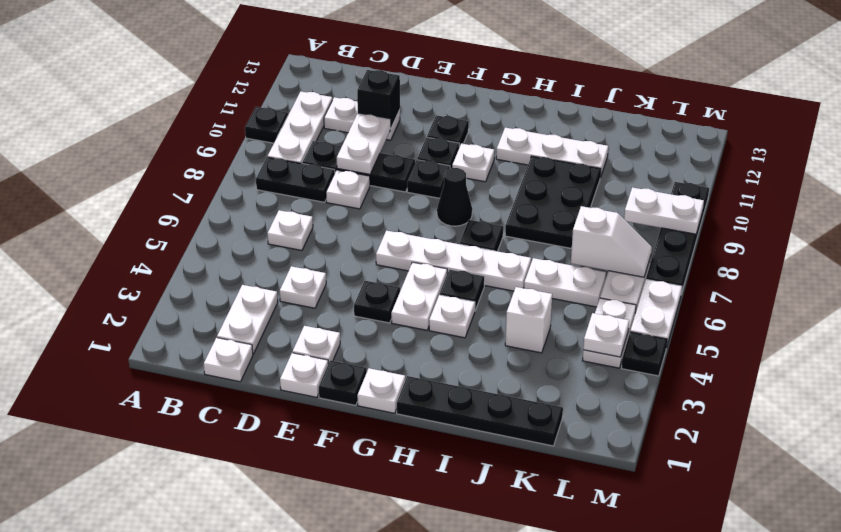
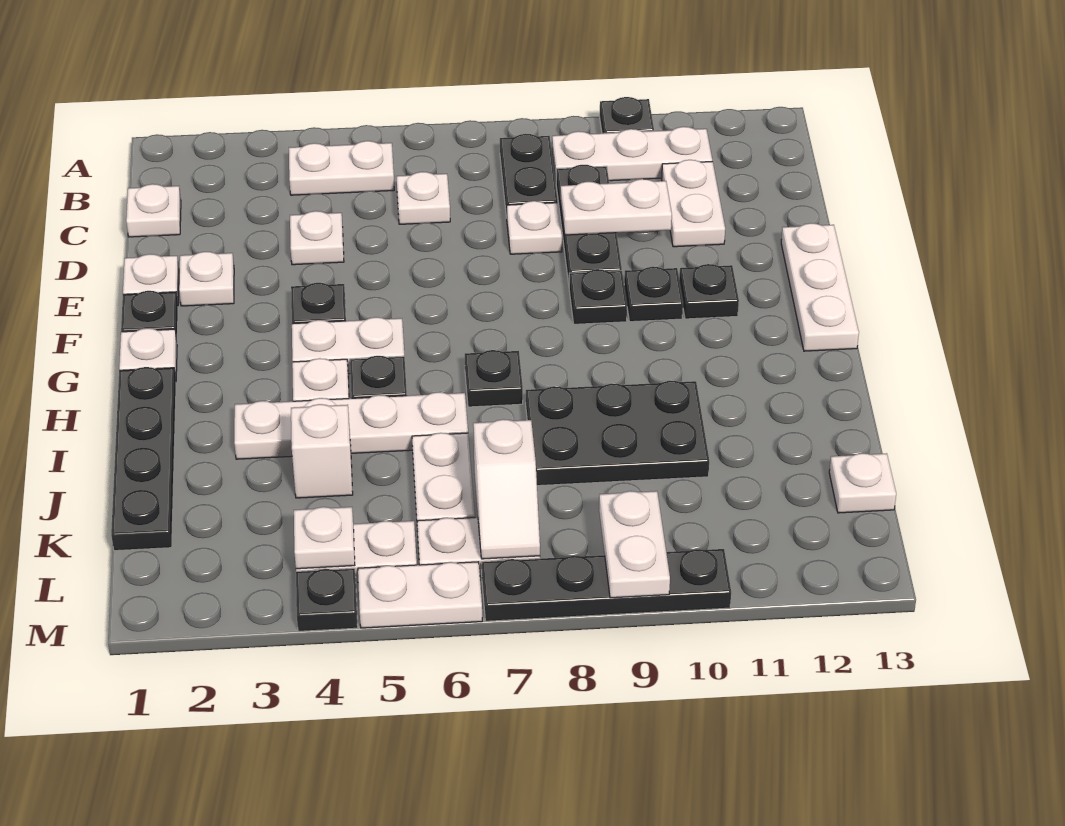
white plate C2:C3 level 1 -> white plate B4:B5 level 1
black brick D11 level 2 -> none
white plate F6:I6 level 1 -> white plate I3:I6 level 1
black cone G8 level 1 -> none
white plate G10 level 1 -> white plate K13 level 1
white plate H11:J11 level 1 -> white plate E13:G13 level 1

